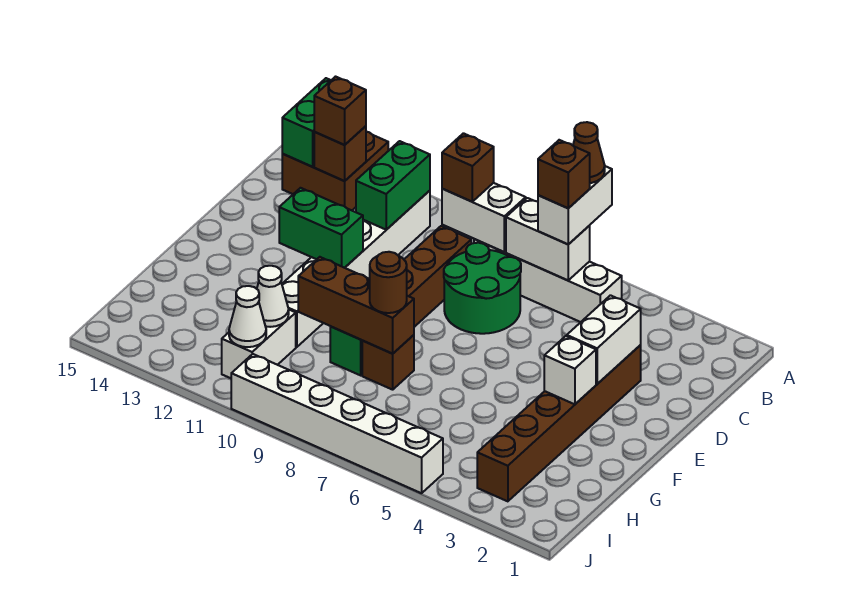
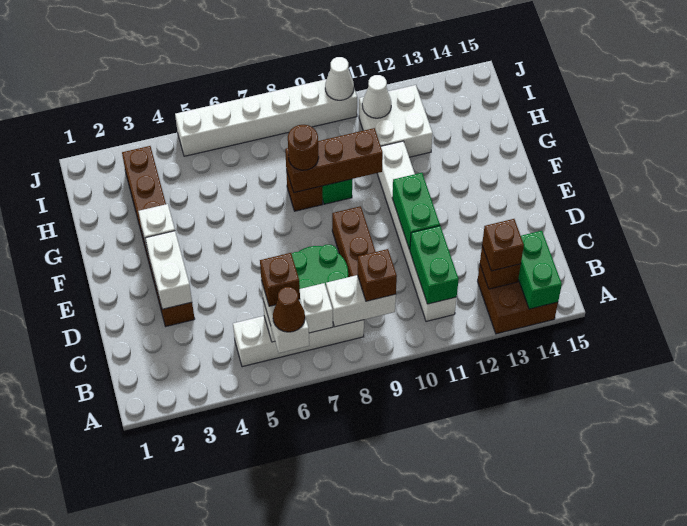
green brick E11:E12 level 2 -> green brick D11:E11 level 2
white brick H11:I11 level 1 -> white brick H11:I12 level 1
white cone H11 level 2 -> white cone J10 level 2

